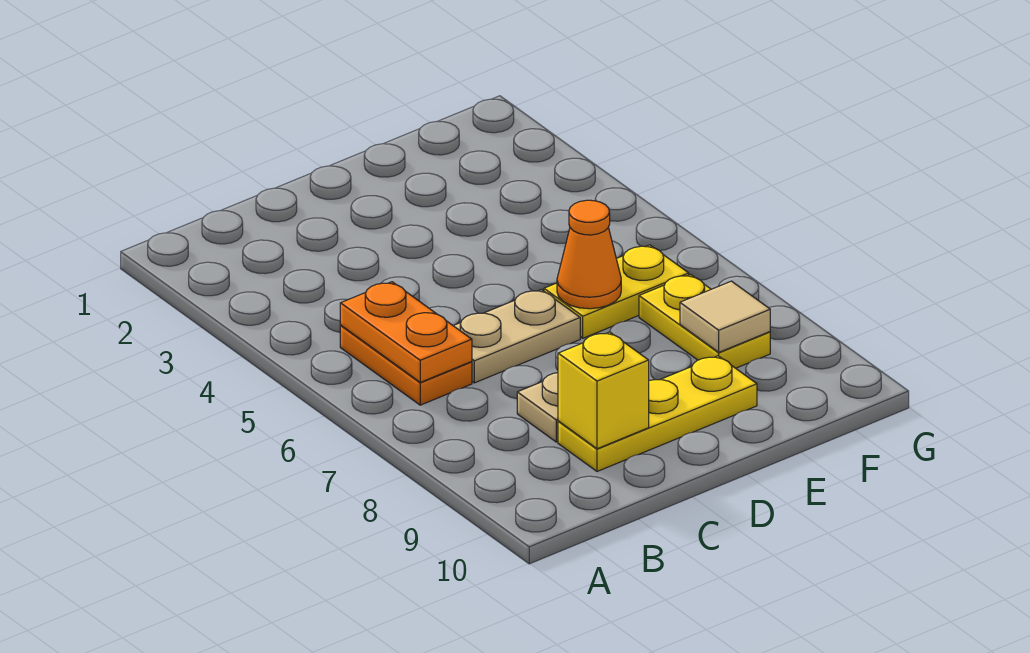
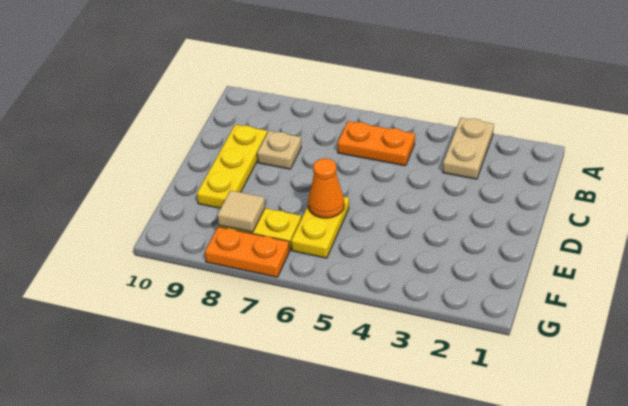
orange plate B5:B6 level 2 -> orange plate G7:G8 level 1
tan plate C6:D6 level 1 -> tan plate A3:B3 level 1
yellow brick C9 level 2 -> none

